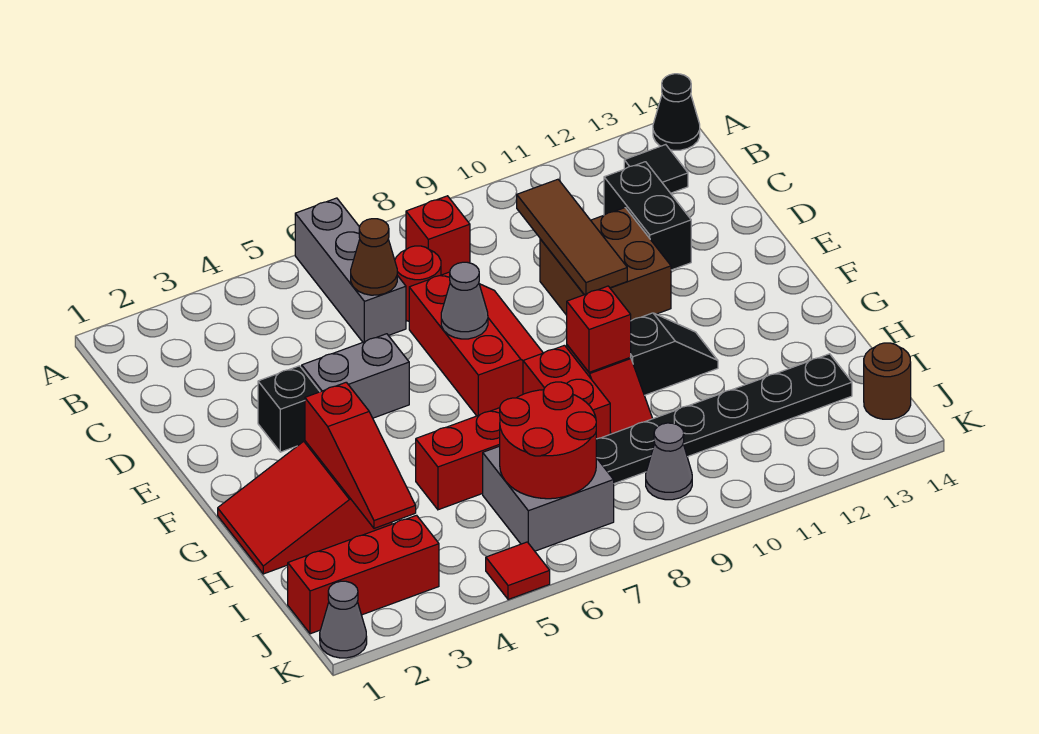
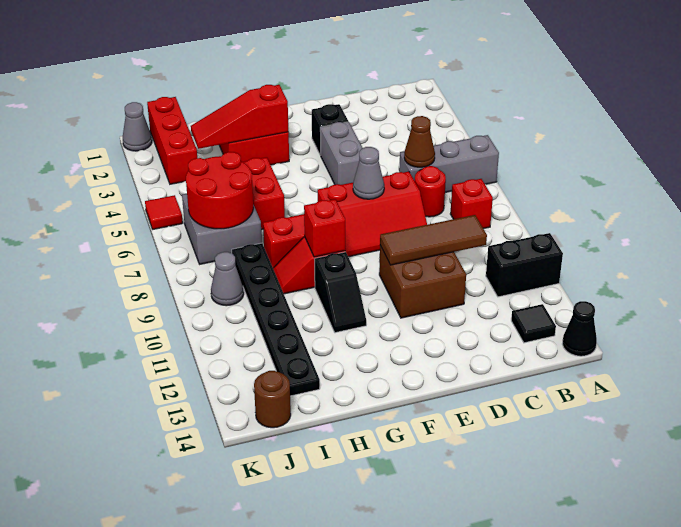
black brick C12:D12 level 1 -> black brick A11:B11 level 1

